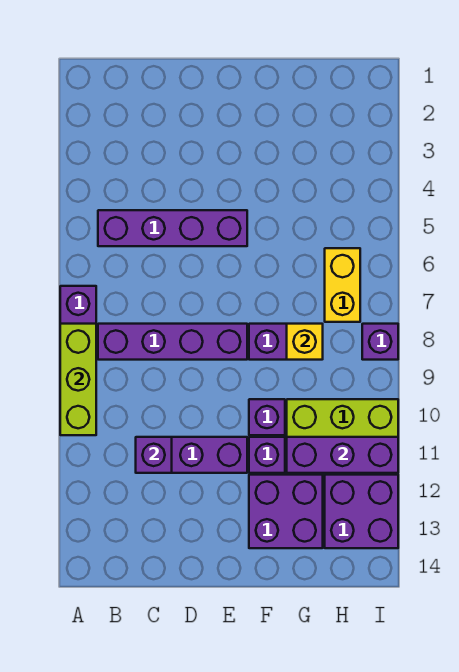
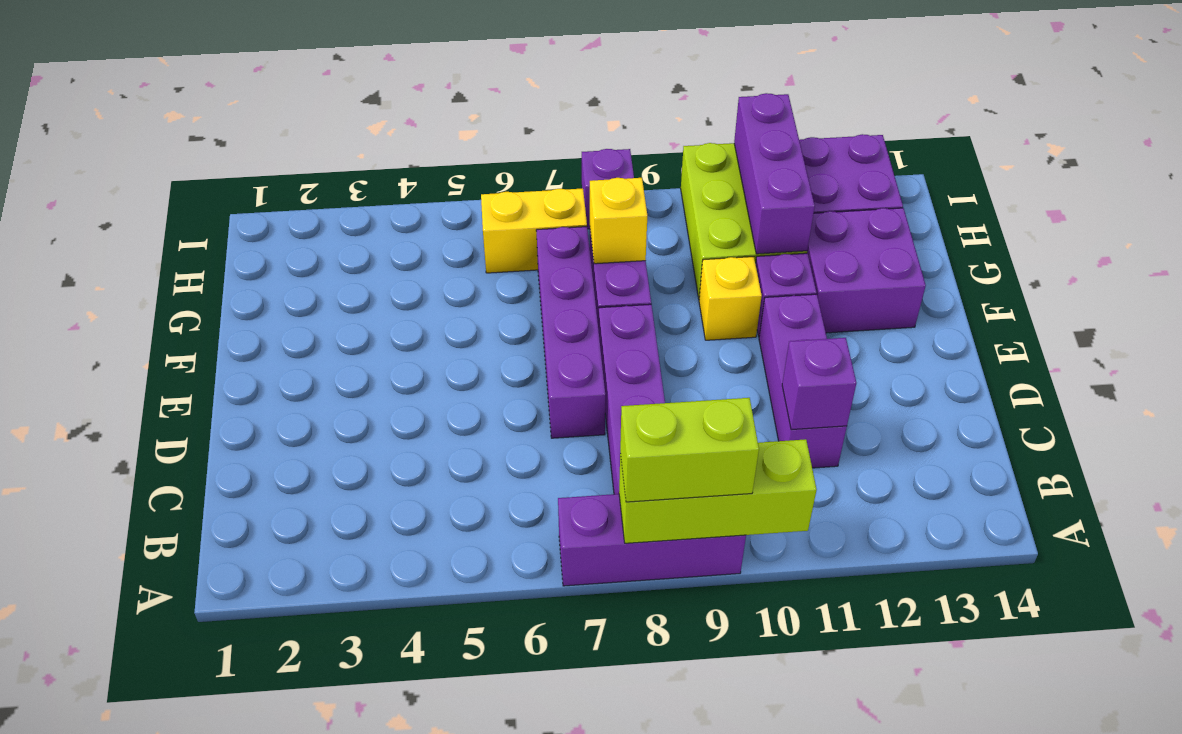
none -> lime brick A8:A9 level 3
purple brick B5:E5 level 1 -> purple brick D7:G7 level 1
purple brick F10 level 1 -> yellow brick F10 level 1

